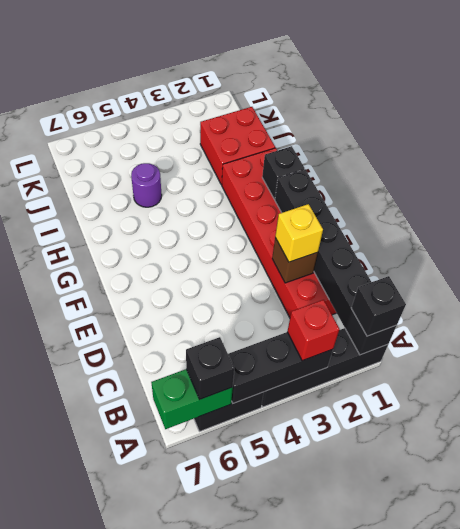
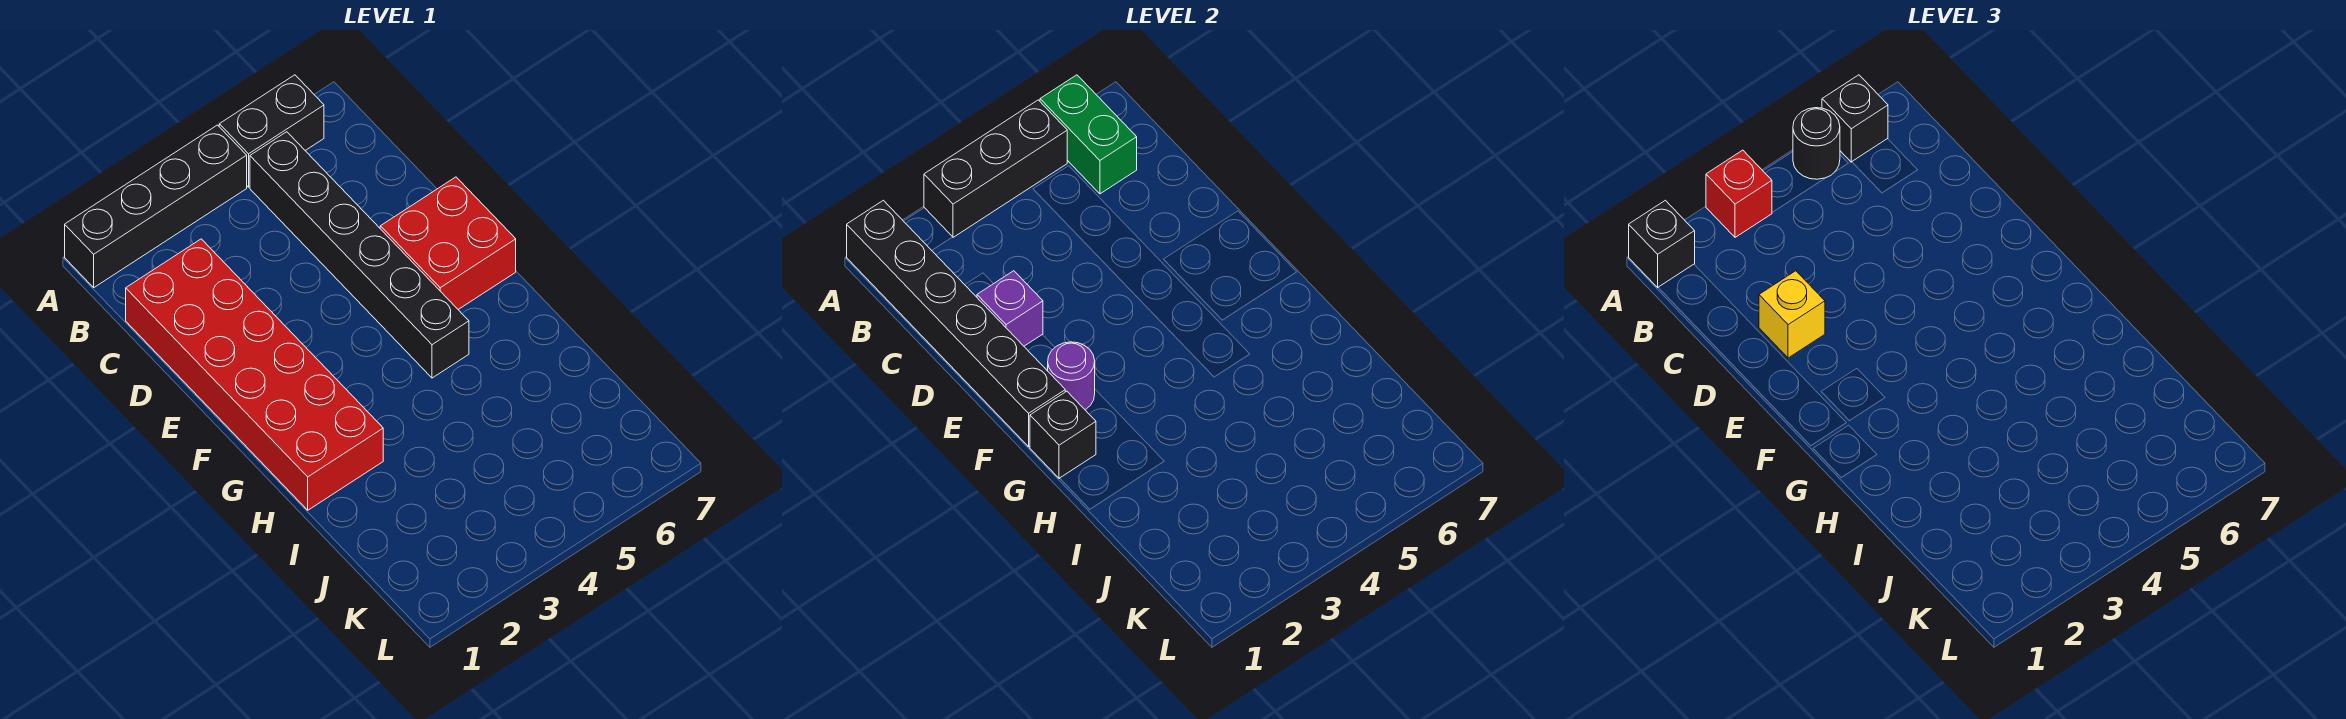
none -> black round brick A5 level 3
green brick A6:A7 level 2 -> green brick A6:B6 level 2
none -> black brick B5:G5 level 1
brown brick D2 level 2 -> purple brick D2 level 2
red brick I1:J2 level 1 -> red brick E6:F7 level 1
purple round brick I5 level 1 -> purple round brick F2 level 2

